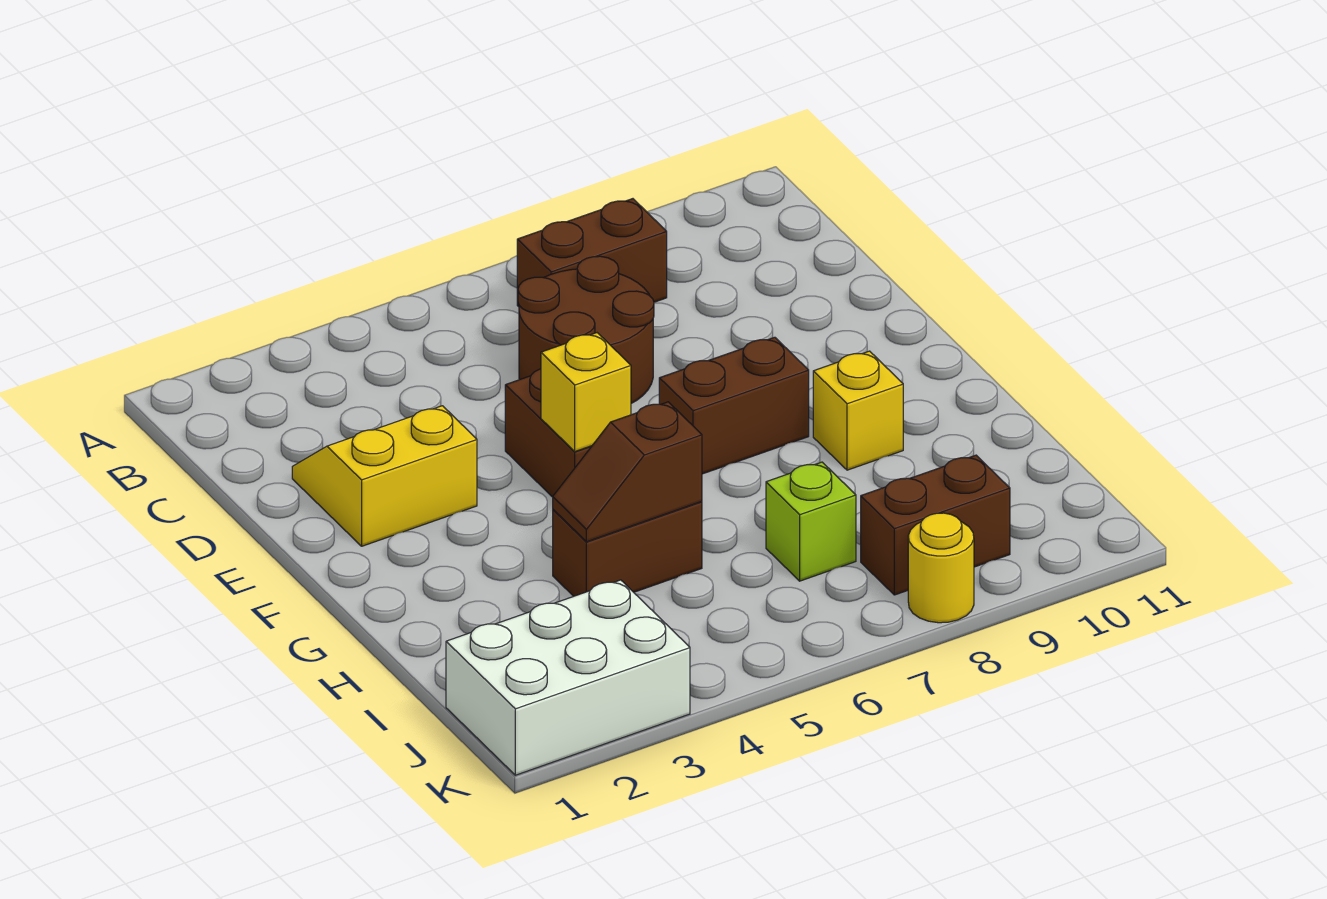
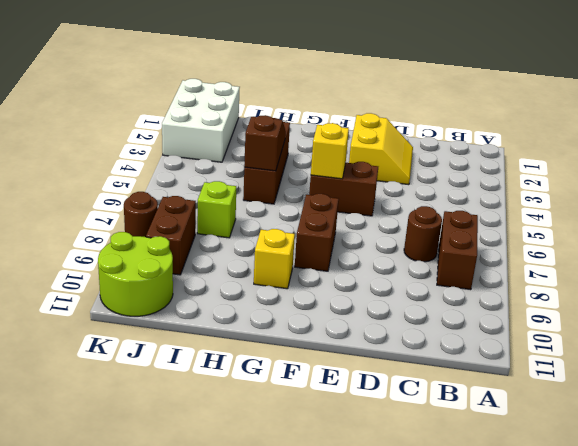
brown round brick C6:D7 level 1 -> brown round brick C7 level 1
brown brick H4:H5 level 1 -> brown brick H3:H5 level 1
none -> lime round brick J10:K11 level 1
yellow round brick K8 level 1 -> brown round brick K8 level 1

